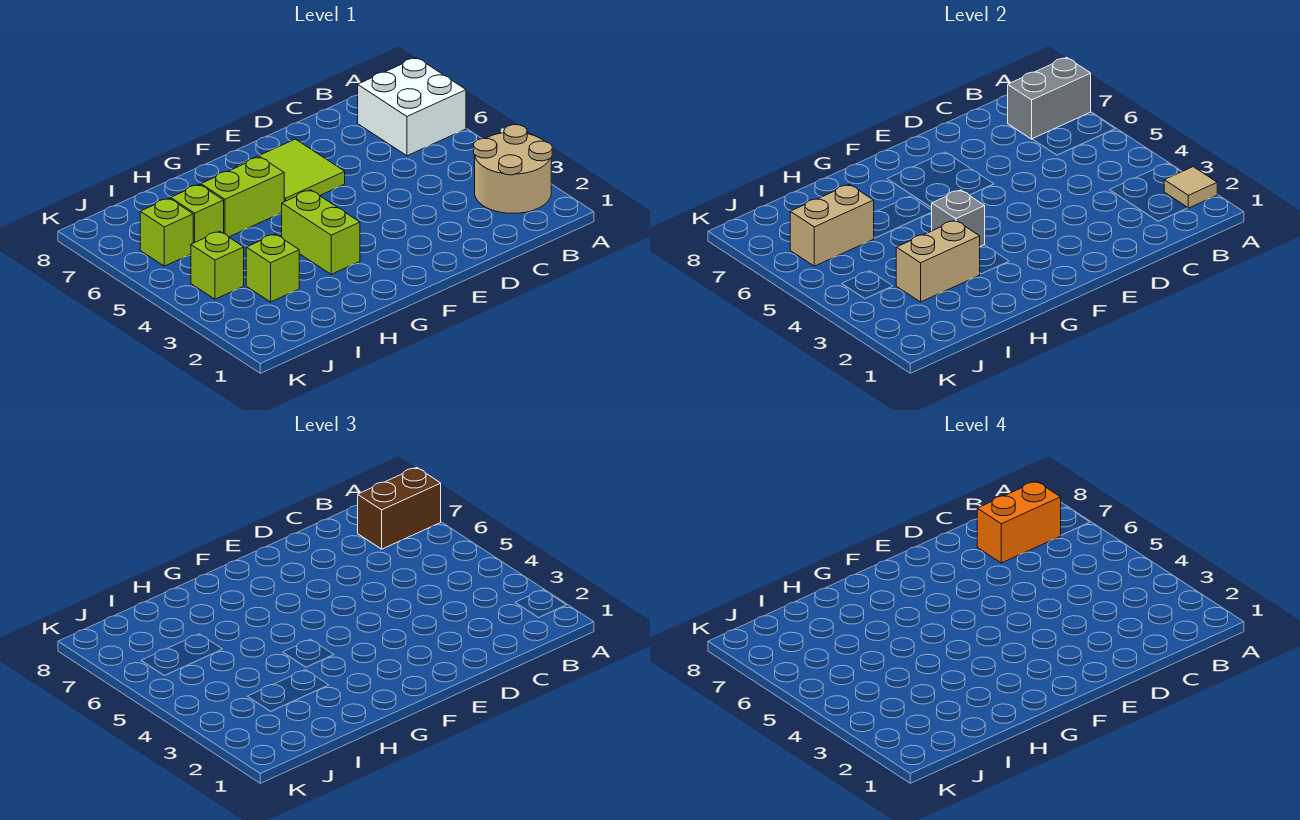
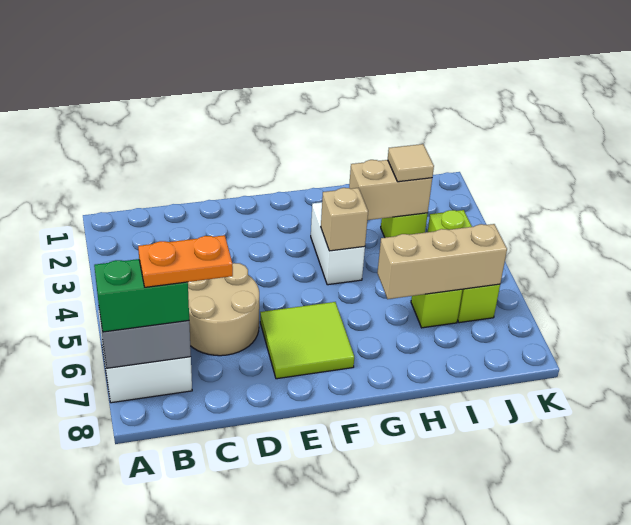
tan round brick A2:B3 level 1 -> tan round brick C5:D6 level 1
tan tile A2 level 2 -> tan tile I3 level 3
brown brick A7:B7 level 3 -> green brick A7:B7 level 3
orange brick B7:C7 level 4 -> orange plate B7:C7 level 4
lime brick G3:G4 level 1 -> white brick G3:G4 level 1
grey brick G4 level 2 -> tan brick G4 level 2
lime brick G6:H6 level 1 -> none
tan brick I6:J6 level 2 -> tan brick H6:J6 level 2

